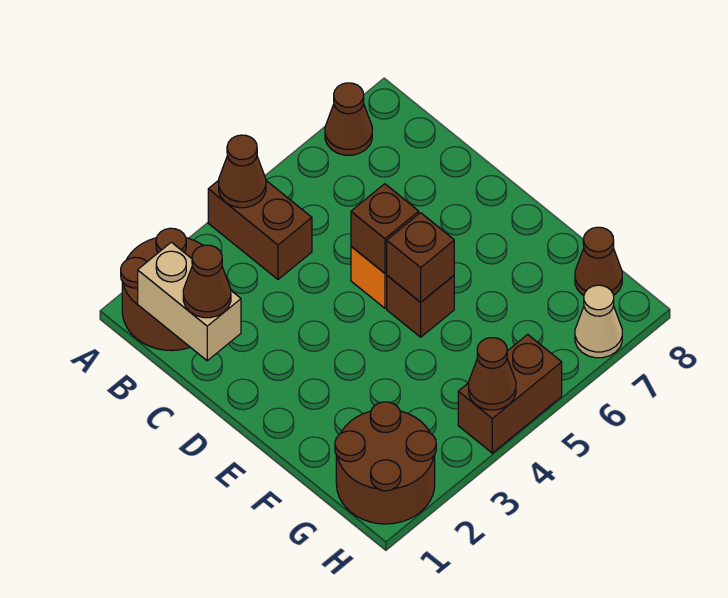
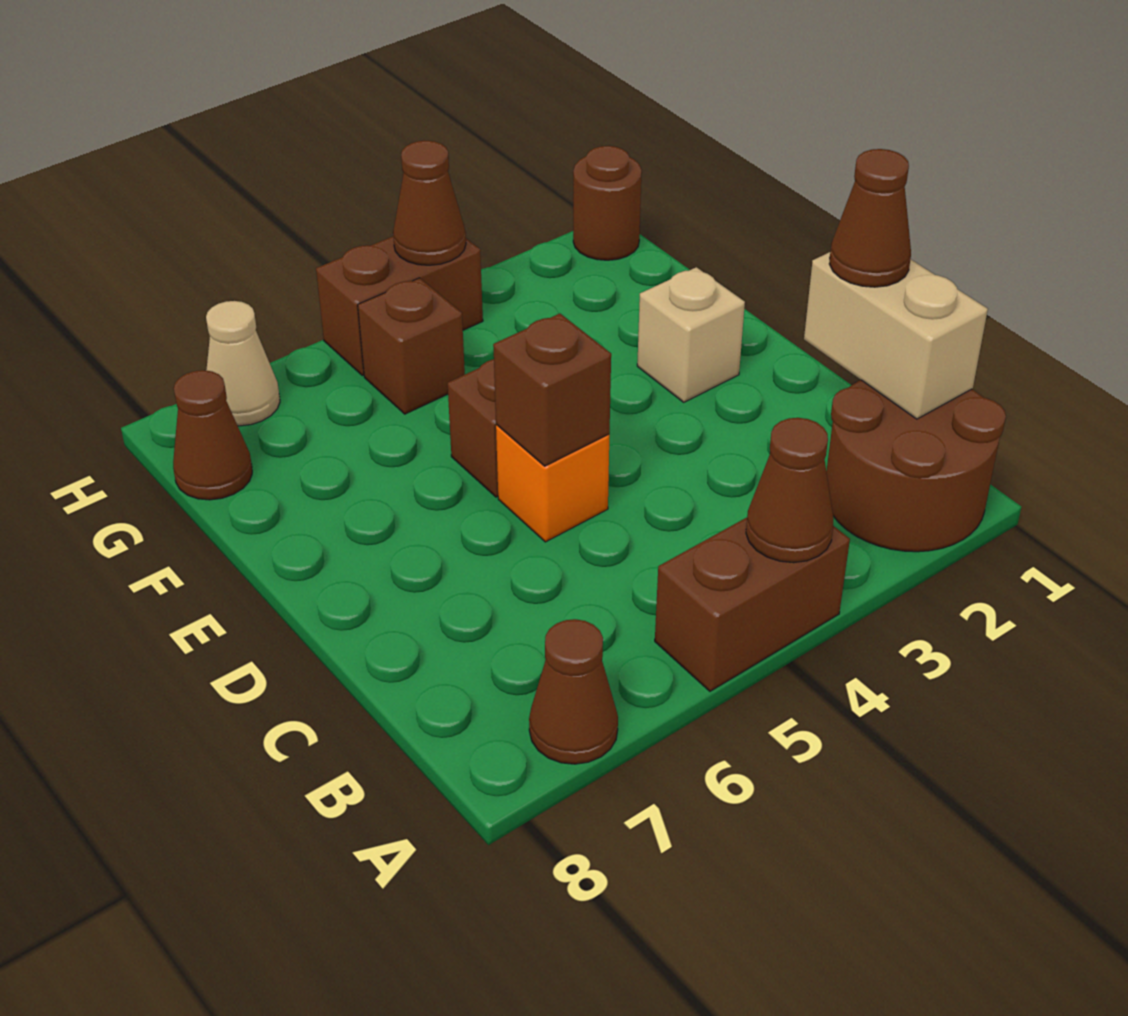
brown brick A4:B4 level 1 -> brown brick A4:A5 level 1
none -> tan brick E2 level 1
brown brick E5 level 2 -> brown brick G5 level 1
brown round brick G1:H2 level 1 -> brown round brick H1 level 1

